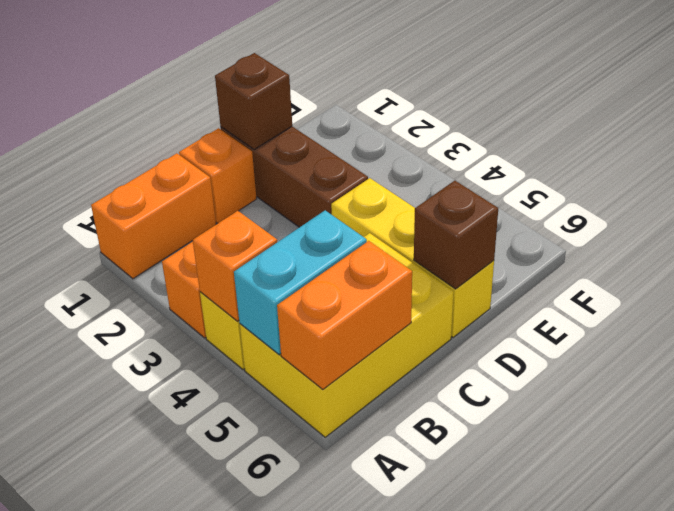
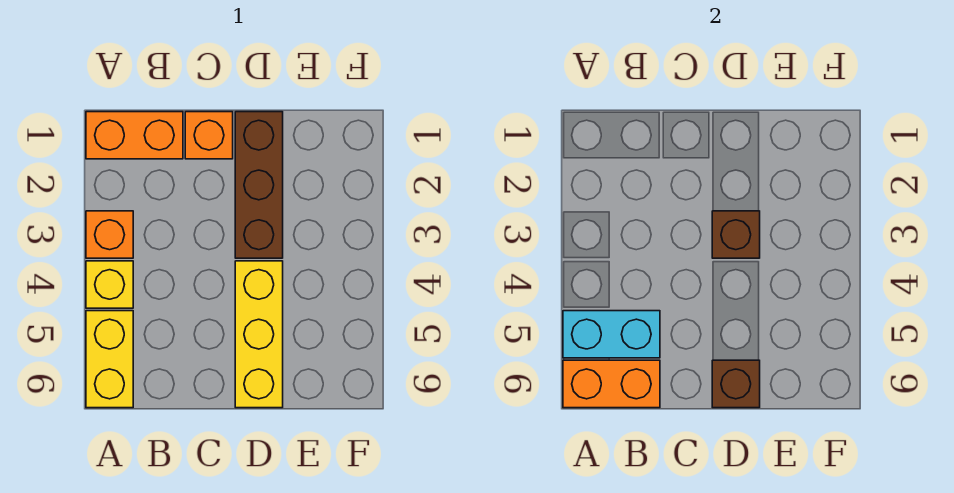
orange brick A4 level 2 -> none
yellow brick A5:C6 level 1 -> yellow brick A5:A6 level 1
brown brick D1 level 2 -> brown brick D3 level 2

